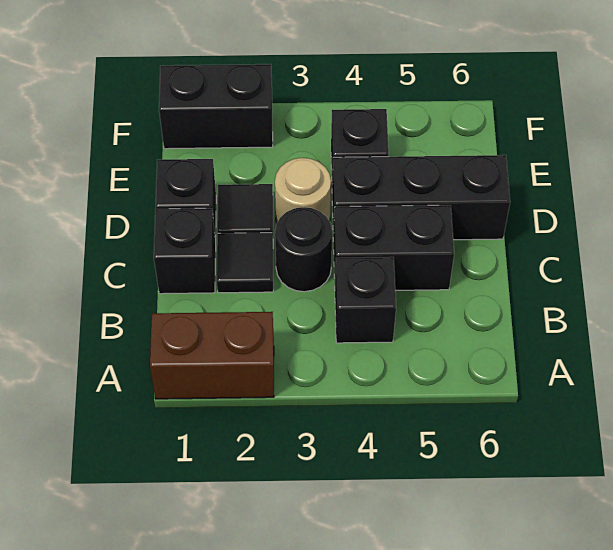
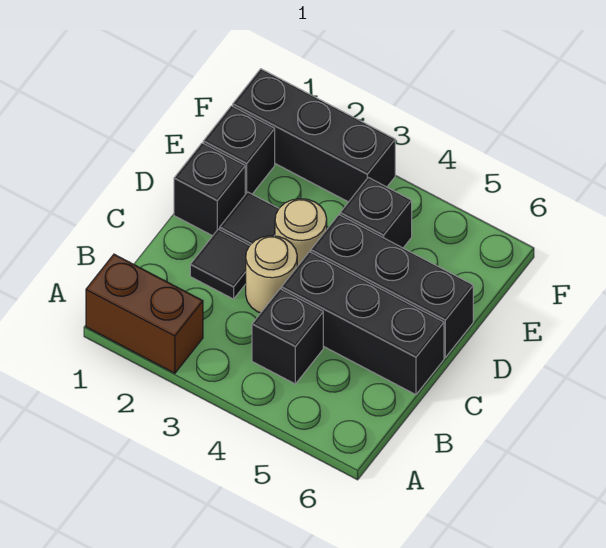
black brick C1 level 1 -> black brick E1 level 1
black round brick C3 level 1 -> tan round brick C3 level 1
black brick C4:C5 level 1 -> black brick C4:C6 level 1
black brick F1:F2 level 1 -> black brick F1:F3 level 1

